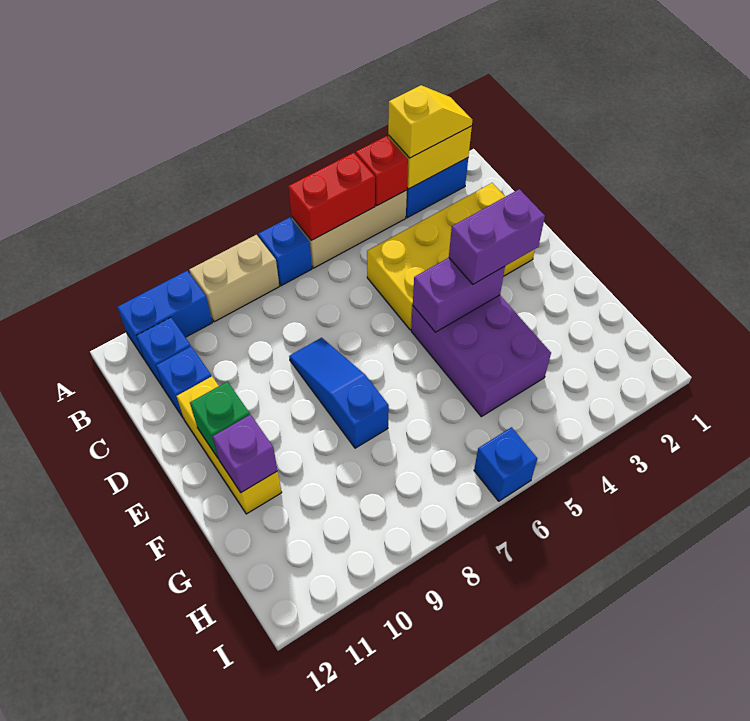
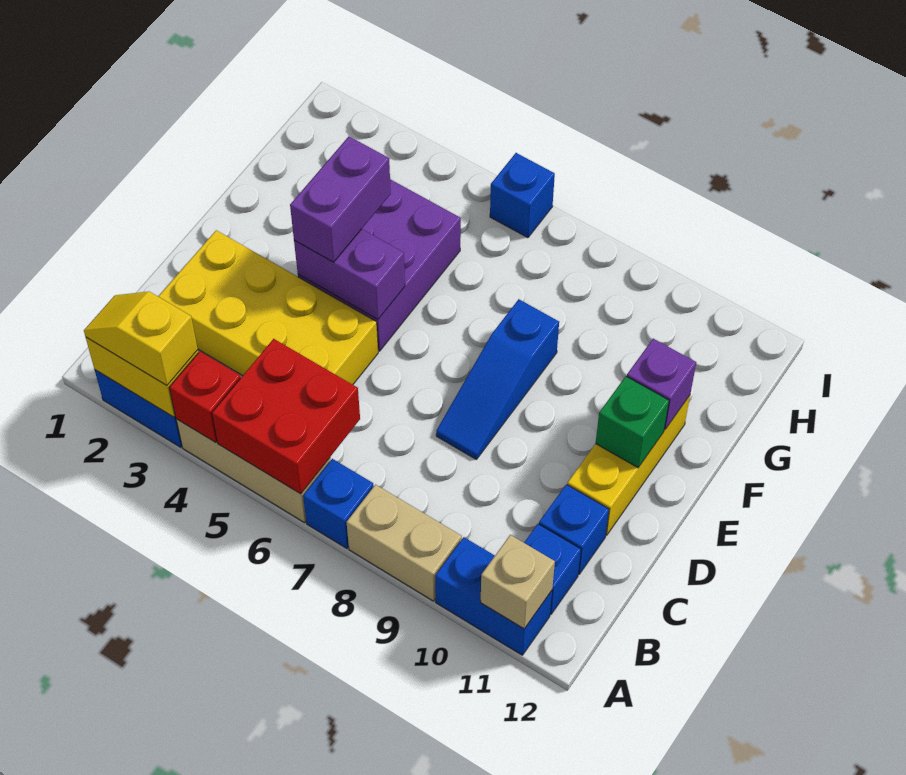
red brick A5:A6 level 2 -> red brick A5:B6 level 2
none -> tan brick A11 level 2
purple brick E3:E4 level 3 -> purple brick E4:F4 level 3

